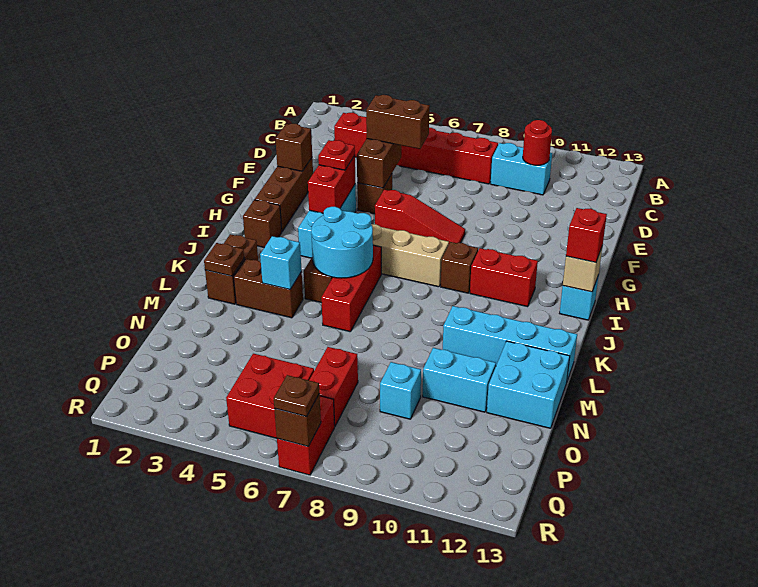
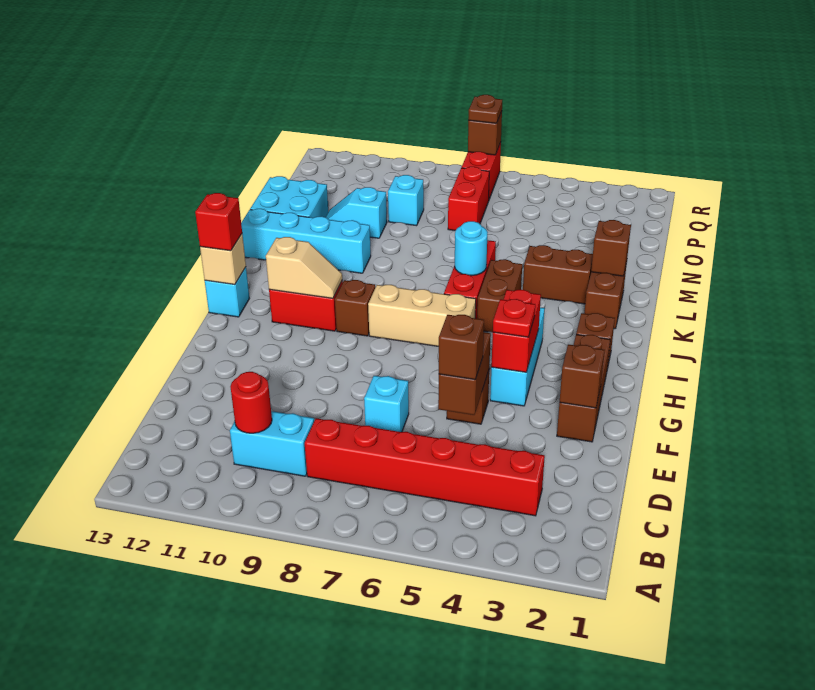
brown brick E5:E6 level 3 -> brown brick E5 level 3
red slope G6:G8 level 1 top 6 -> none
none -> tan slope I10:I11 level 2 top 11
cyan round brick J5:K6 level 2 -> cyan round brick K6 level 2
brown plate L2 level 2 -> brown brick L2 level 2
cyan brick L4 level 2 -> cyan brick E7 level 1
cyan brick N10:N11 level 1 -> cyan slope N10:N11 level 1 top 10
red brick P5:Q6 level 1 -> none

